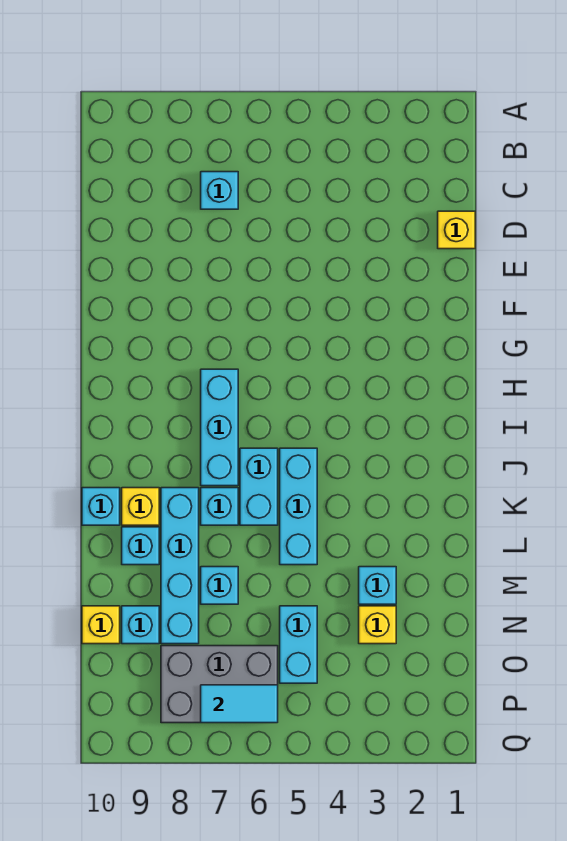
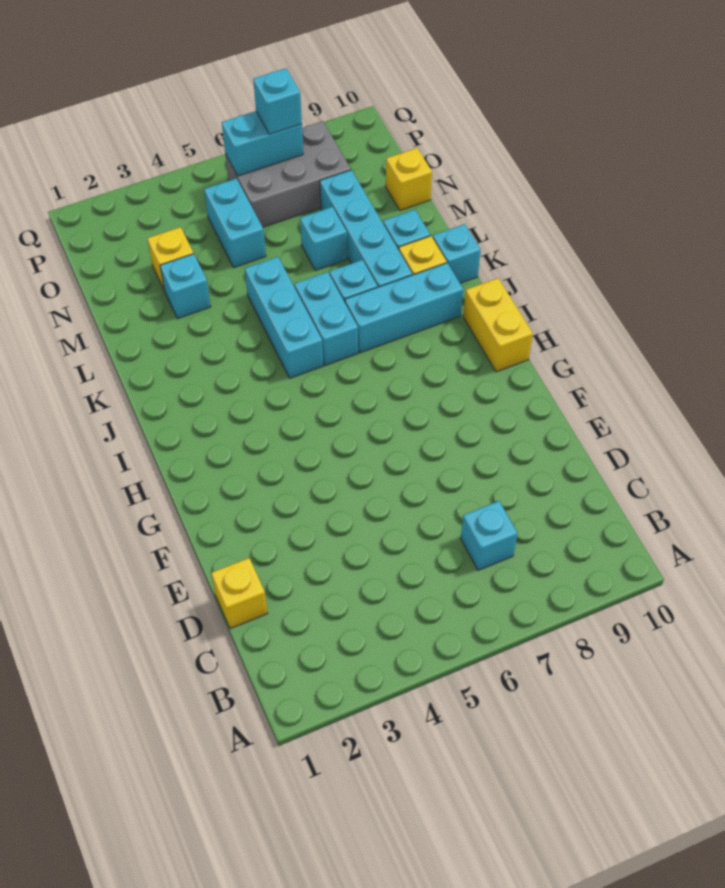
cyan brick H7:J7 level 1 -> cyan brick J7:J9 level 1
none -> yellow brick H10:I10 level 1
cyan brick N9 level 1 -> cyan brick P7 level 3
cyan tile P6:P7 level 2 -> cyan brick P6:P7 level 2

